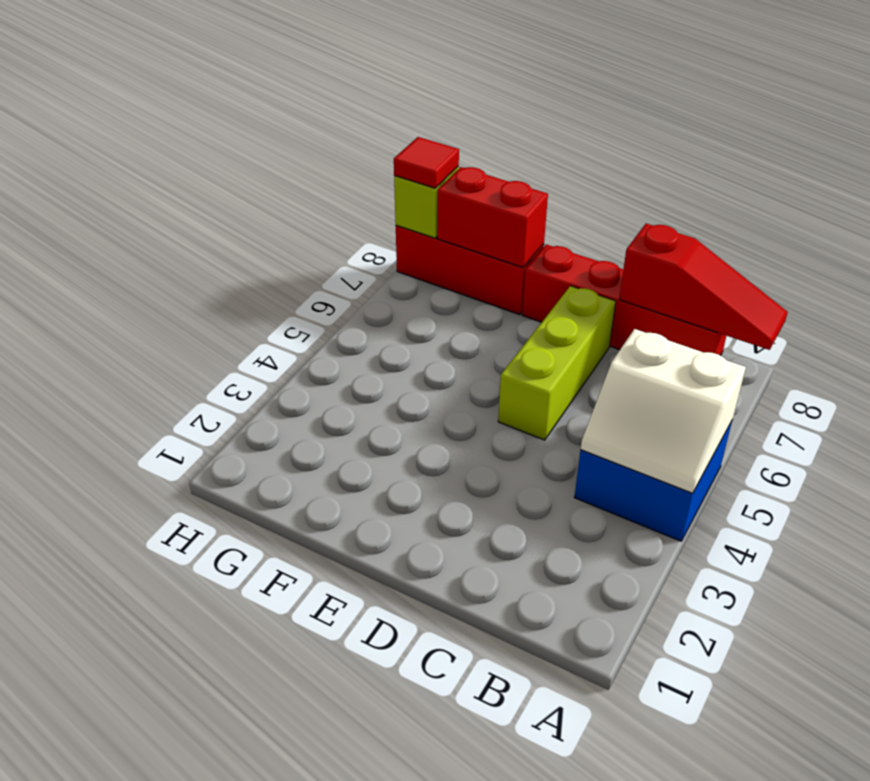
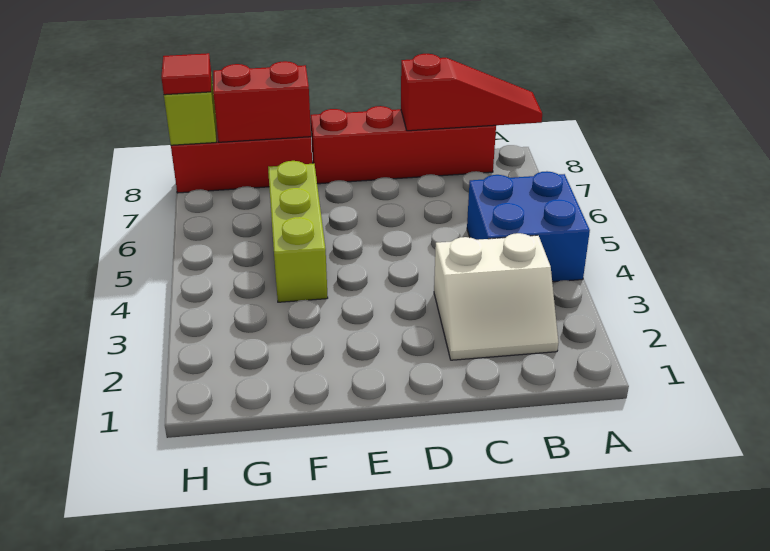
white slope A4:B5 level 2 top 5 -> white slope B2:C3 level 1 top 3
lime brick D5:D7 level 1 -> lime brick F4:F6 level 1

